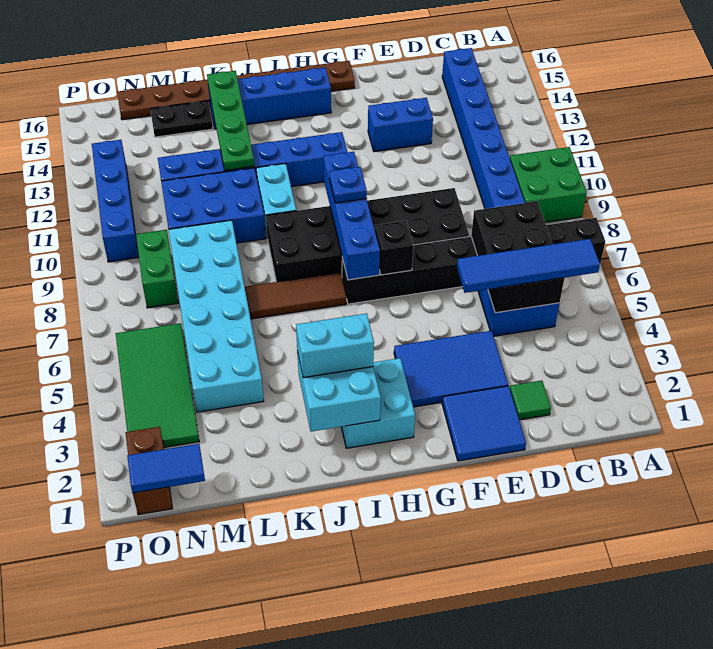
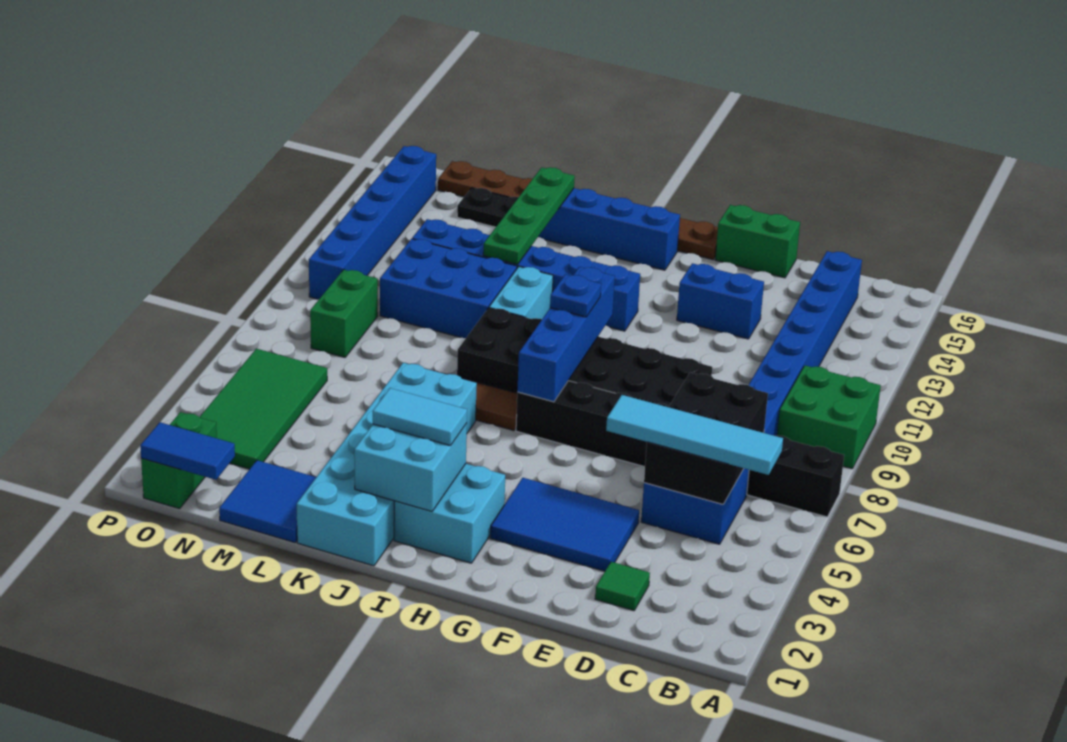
blue tile B5:E5 level 3 -> cyan tile B5:E5 level 3
blue tile E1:F2 level 1 -> blue tile L1:M2 level 1
none -> green brick E16:F16 level 1
black brick G7 level 2 -> none
cyan brick I3:J3 level 3 -> cyan tile I3:J3 level 3
cyan brick L4:M9 level 1 -> cyan brick J1:K6 level 1
brown brick O1:O2 level 1 -> green brick O1:O2 level 1
blue brick O10:O13 level 1 -> blue brick O10:O15 level 1

